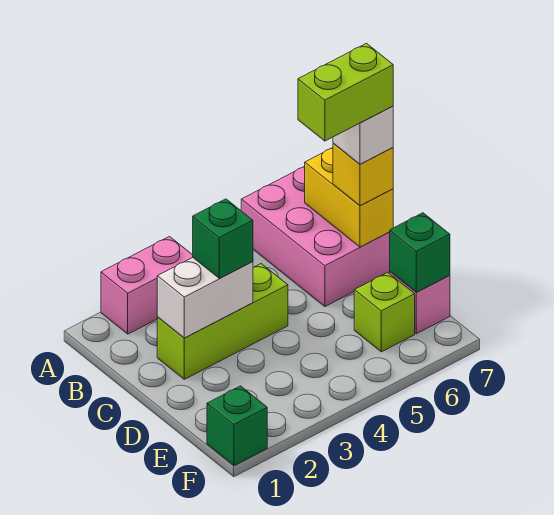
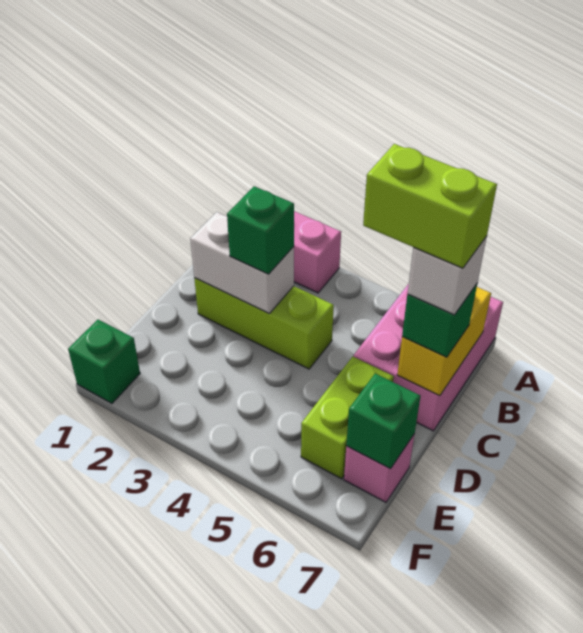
yellow brick C7 level 3 -> green brick C7 level 3
lime brick E6 level 1 -> lime brick D6:E6 level 1

